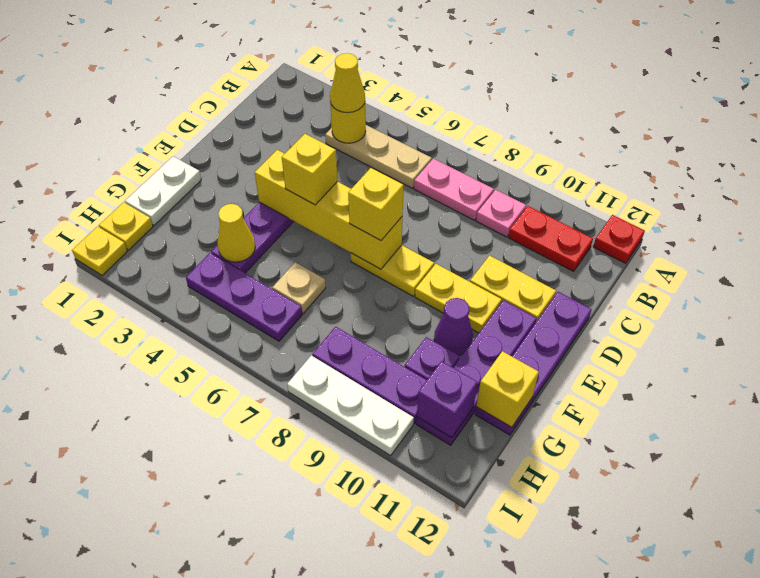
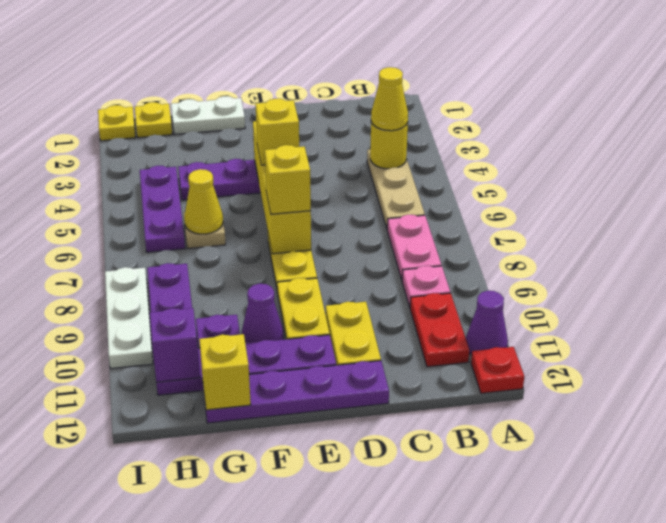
none -> purple cone A11 level 1
yellow cone G4 level 2 -> yellow cone G6 level 2

